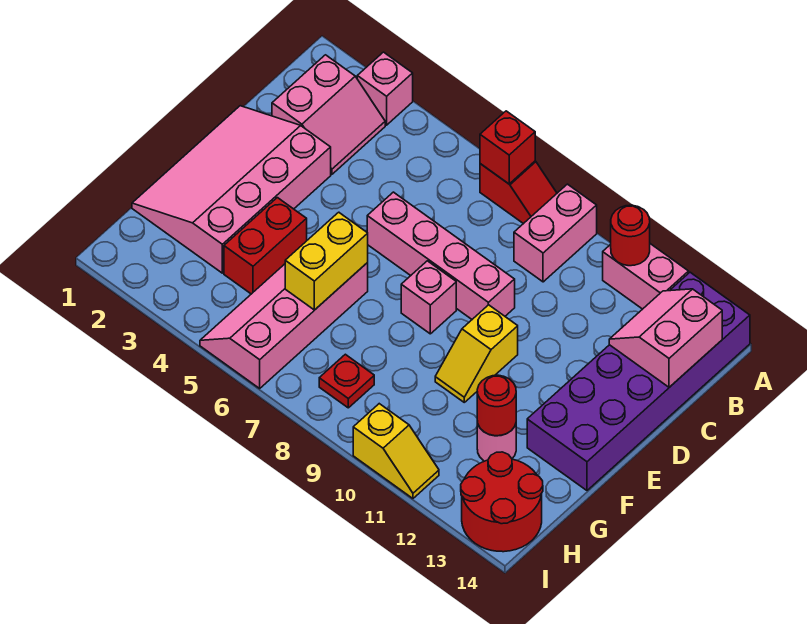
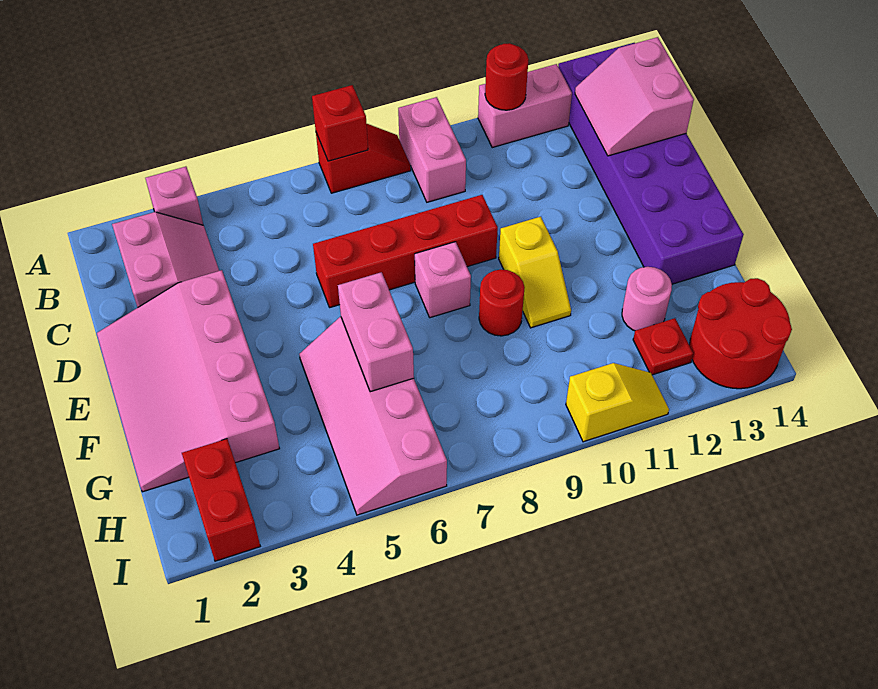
pink brick D6:D9 level 1 -> red brick D6:D9 level 1
red brick F4:G4 level 1 -> red brick H2:I2 level 1
yellow brick F6:G6 level 2 -> pink brick F6:G6 level 2
red round brick G12 level 2 -> red round brick F9 level 1
red plate H8 level 1 -> red plate H12 level 1

